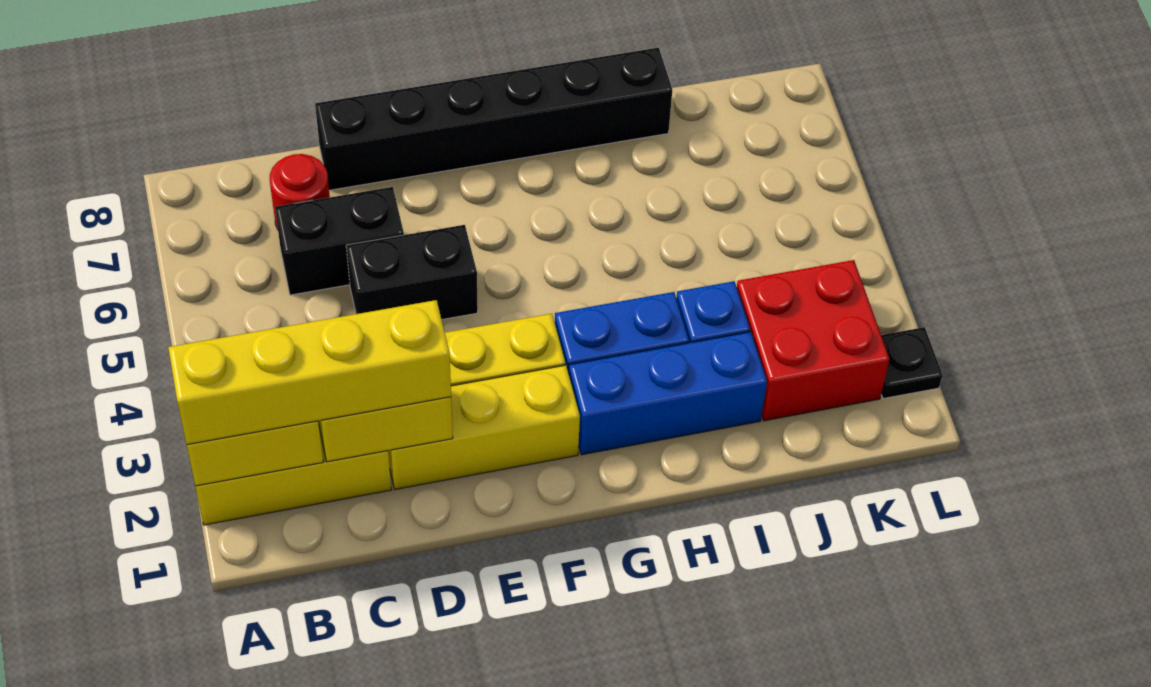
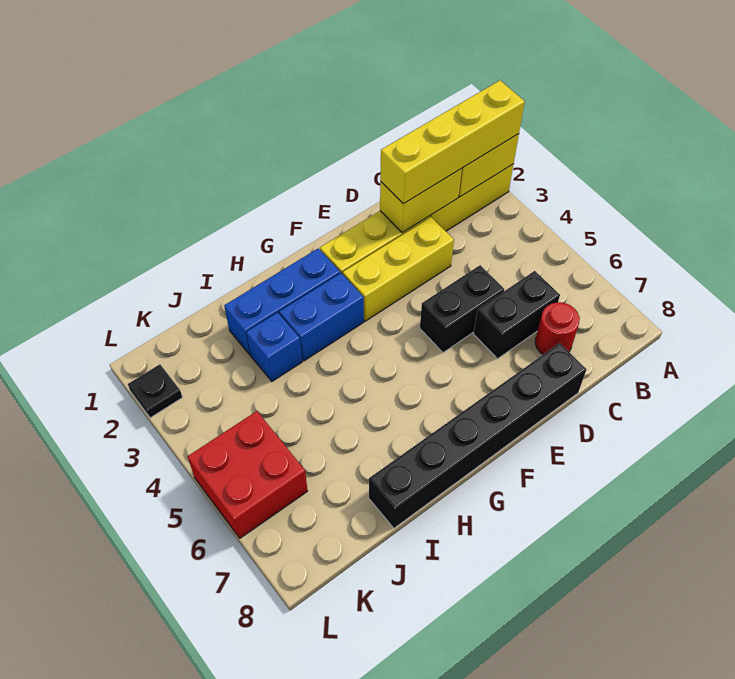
red brick J2:K3 level 1 -> red brick K5:L6 level 1

